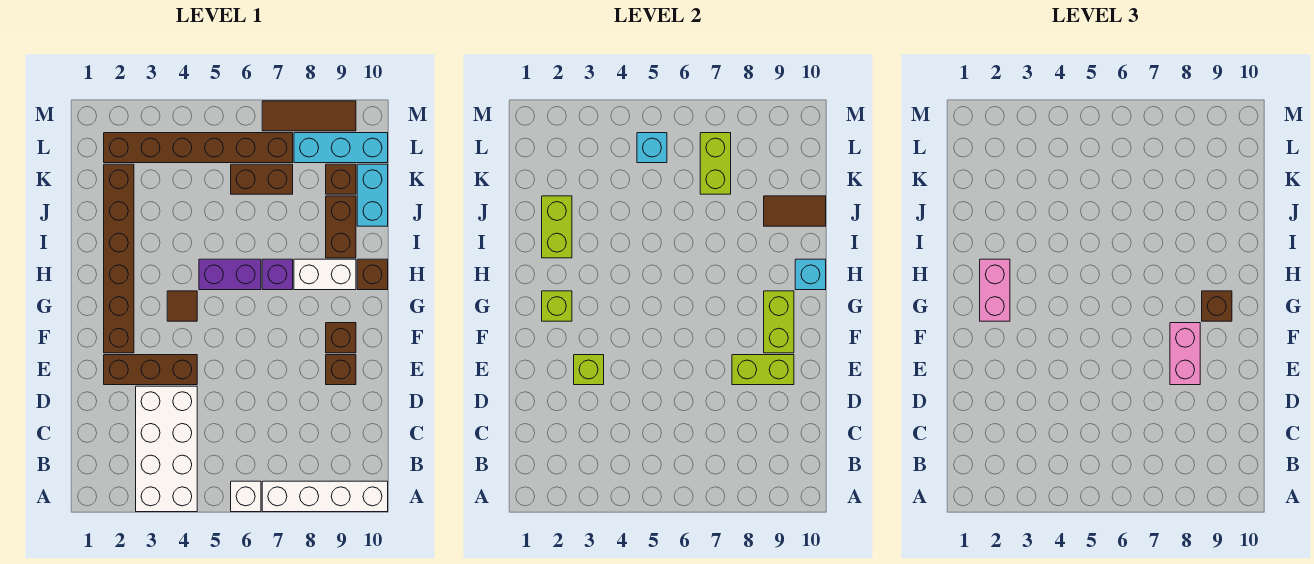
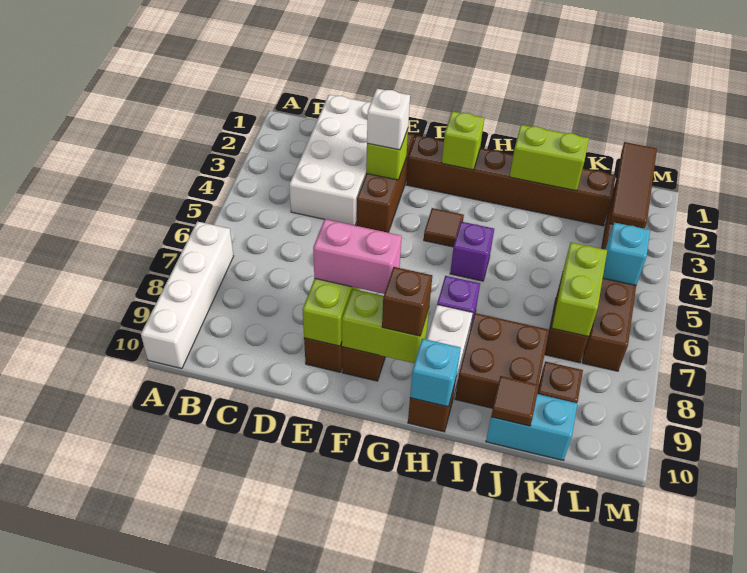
white brick A3:D4 level 1 -> white brick C1:D4 level 1
white brick A6 level 1 -> white brick E3 level 3
pink brick G2:H2 level 3 -> none
purple brick H5:H6 level 1 -> purple brick H5 level 1
brown brick I9:J9 level 1 -> brown brick I8:J9 level 1
brown tile J9:J10 level 2 -> brown tile J10 level 2
lime brick K7:L7 level 2 -> lime brick K6:K7 level 2
cyan brick L8:L10 level 1 -> none
brown tile M7:M9 level 1 -> brown tile L1:L3 level 2

